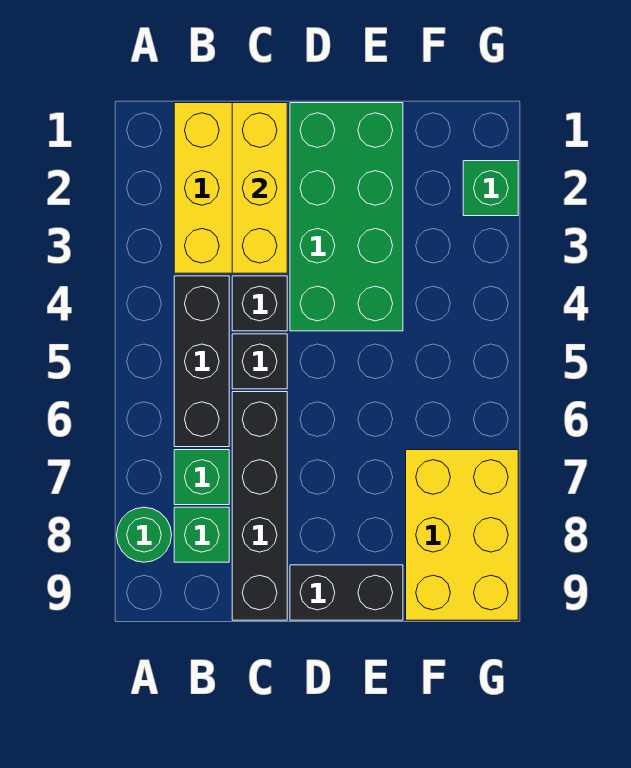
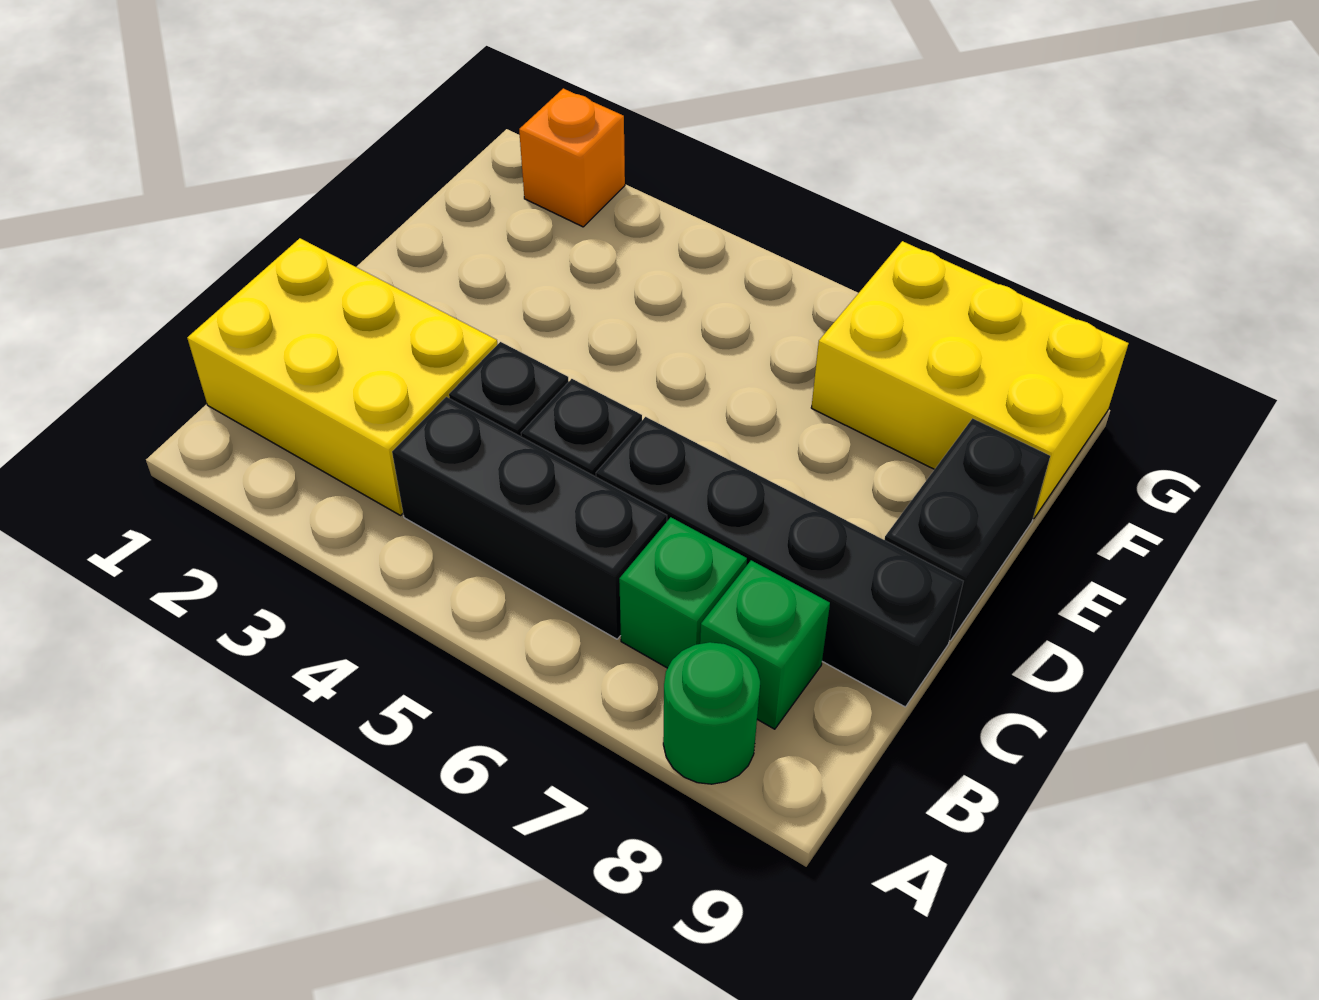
yellow brick C1:C3 level 2 -> none
green brick D1:E4 level 1 -> none
green brick G2 level 1 -> orange brick G2 level 1

